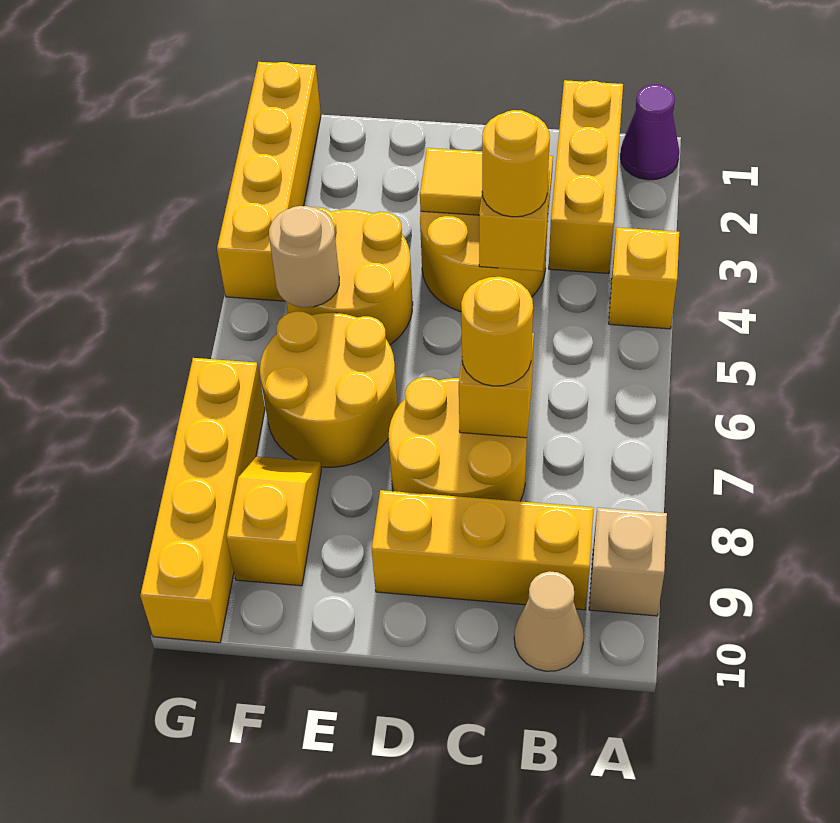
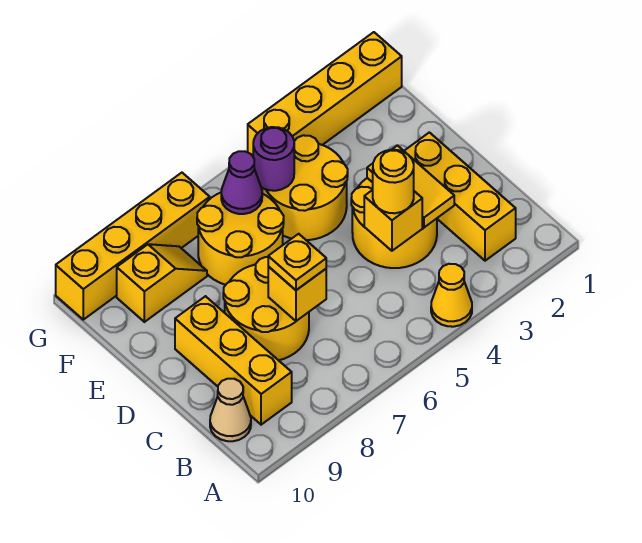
purple cone A1 level 1 -> purple cone F6 level 2
yellow brick A4 level 1 -> yellow cone A4 level 1
tan brick A9 level 1 -> none
yellow brick B1:B3 level 1 -> yellow brick B2:D2 level 1
yellow round brick C7 level 3 -> yellow plate C7 level 3
tan round brick F5 level 2 -> purple round brick F5 level 2

